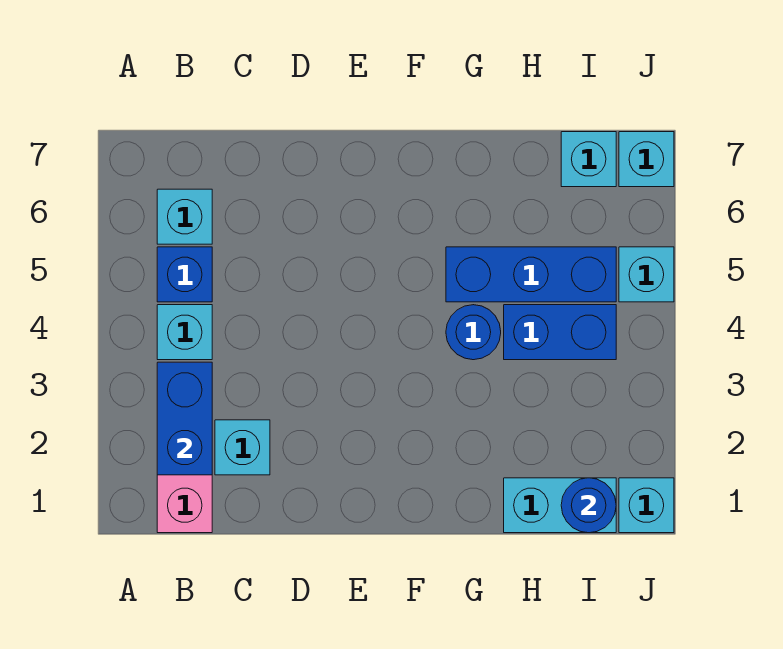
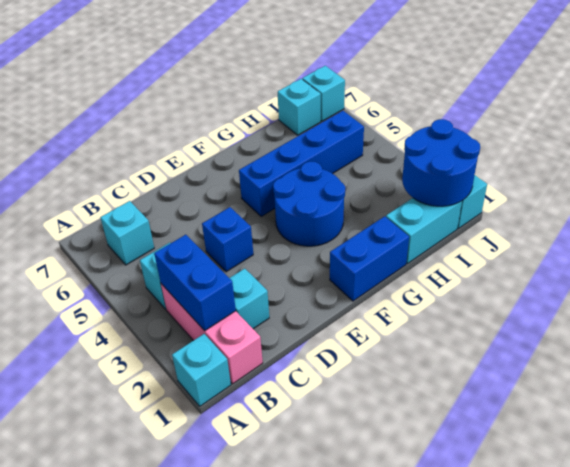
blue brick B5 level 1 -> blue brick D4 level 1
blue round brick G4 level 1 -> blue round brick F3:G4 level 1
blue brick G5:I5 level 1 -> blue brick F5:I5 level 1
blue brick H4:I4 level 1 -> blue brick F1:G1 level 1
blue round brick I1 level 2 -> blue round brick I1:J2 level 2
cyan brick J5 level 1 -> cyan brick A1 level 1

